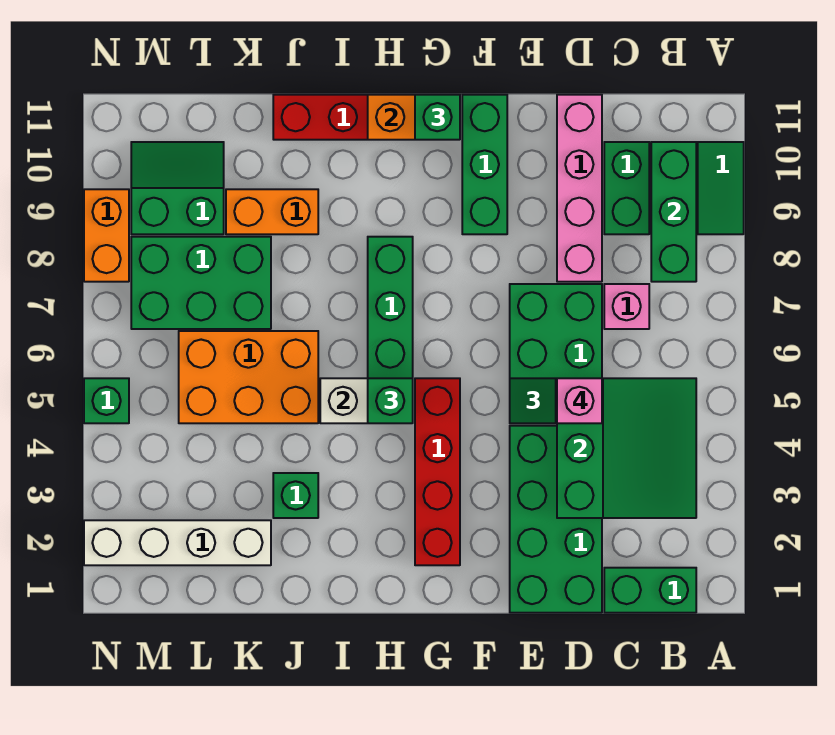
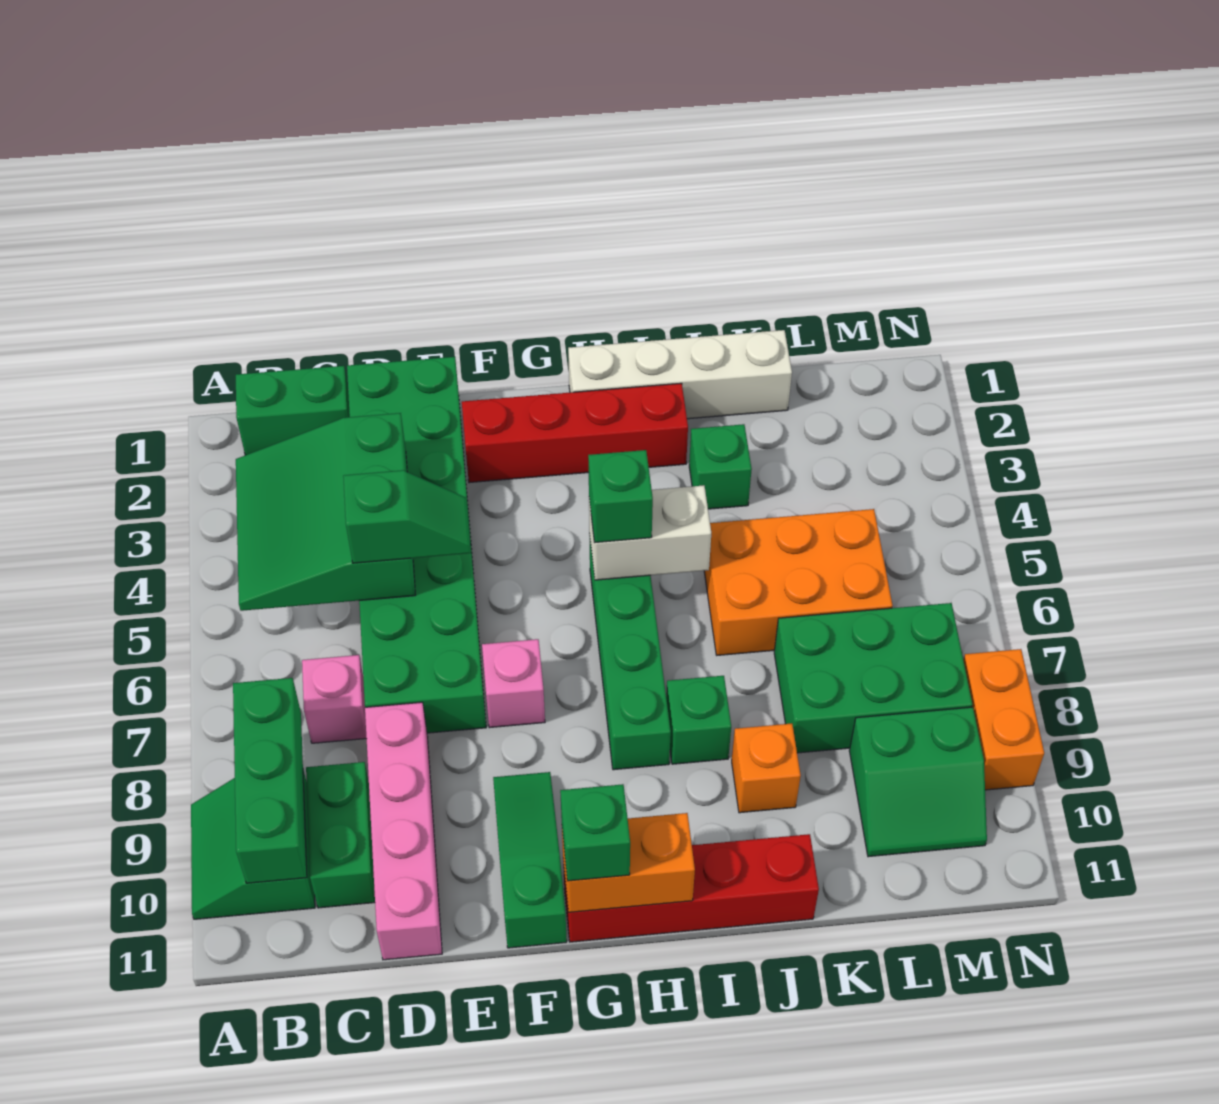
pink brick D5 level 4 -> pink brick F7 level 1
green brick F9:F11 level 1 -> green slope F9:F11 level 1 top 11
red brick G2:G5 level 1 -> red brick F2:I2 level 1
orange brick J9:K9 level 1 -> orange brick J9 level 1
white brick K2:N2 level 1 -> white brick H1:K1 level 1
green brick N5 level 1 -> green brick I8 level 1

